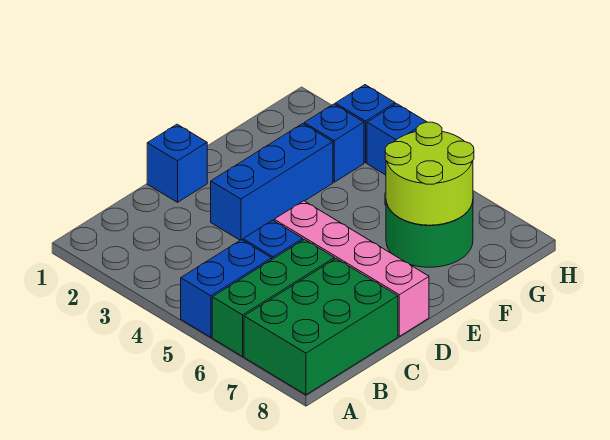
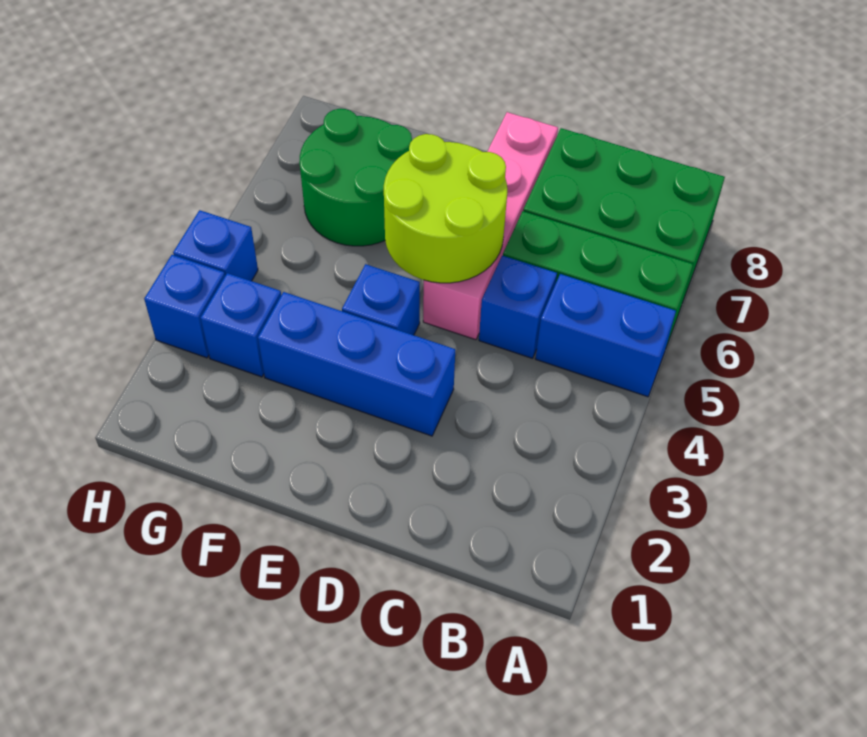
blue brick D1 level 1 -> blue brick E4 level 1
lime round brick F6:G7 level 2 -> lime round brick D5:E6 level 2

